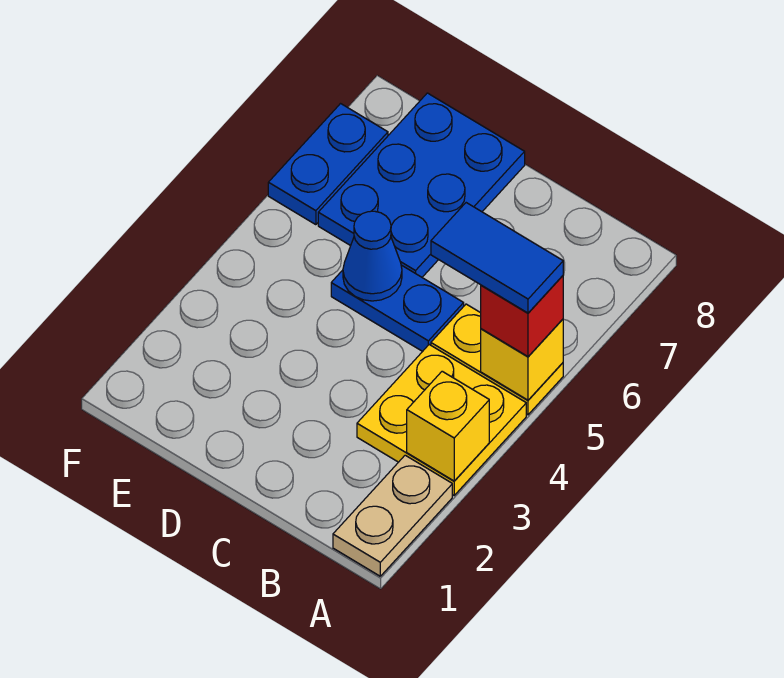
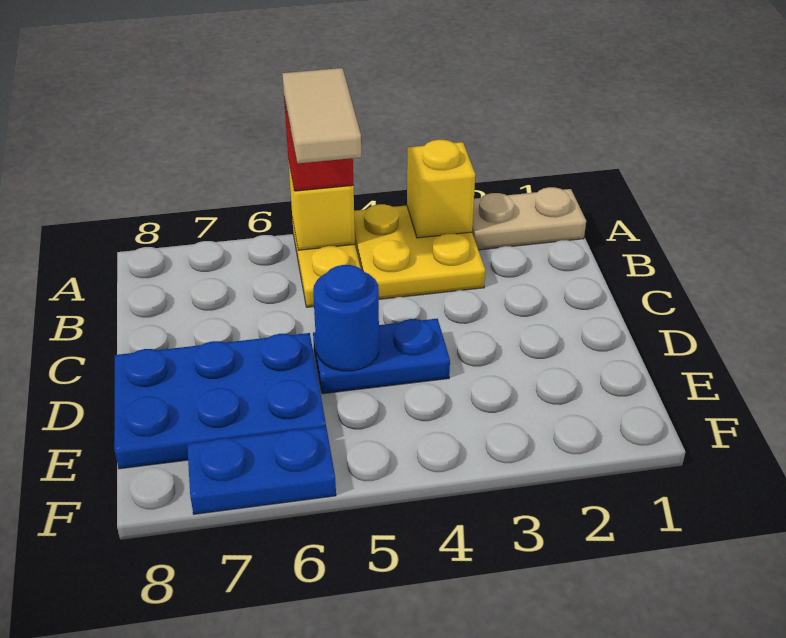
blue tile A5:B5 level 4 -> tan tile A5:B5 level 4
blue plate C5:D5 level 1 -> blue plate D4:D5 level 1
blue cone D5 level 2 -> blue round brick D5 level 2

